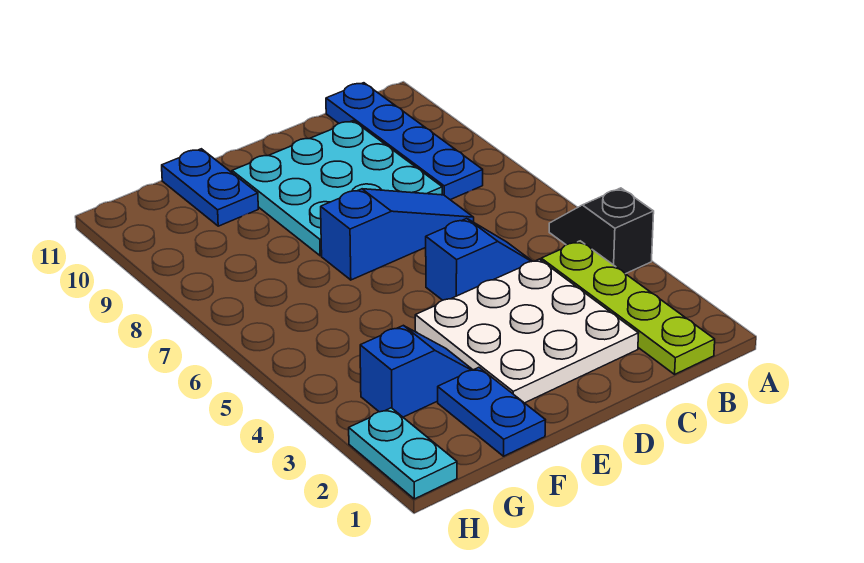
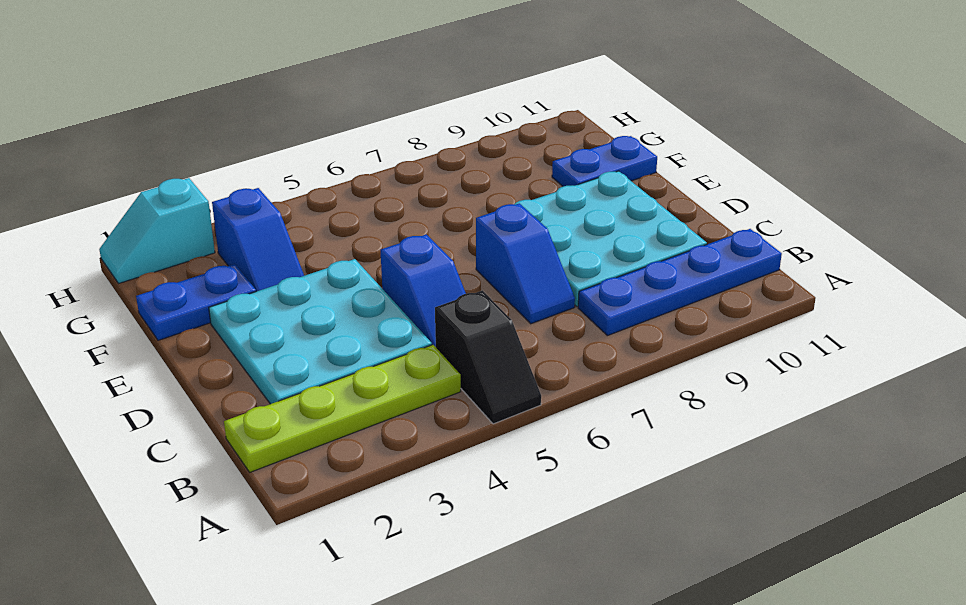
black slope A4:A5 level 1 top 4 -> black slope A5:B5 level 1 top B
white plate C2:E4 level 1 -> cyan plate C2:E4 level 1
blue slope C7:E7 level 1 top E -> blue slope C7:D7 level 1 top D
cyan plate H1:H2 level 1 -> cyan slope H1:H2 level 1 top 2

